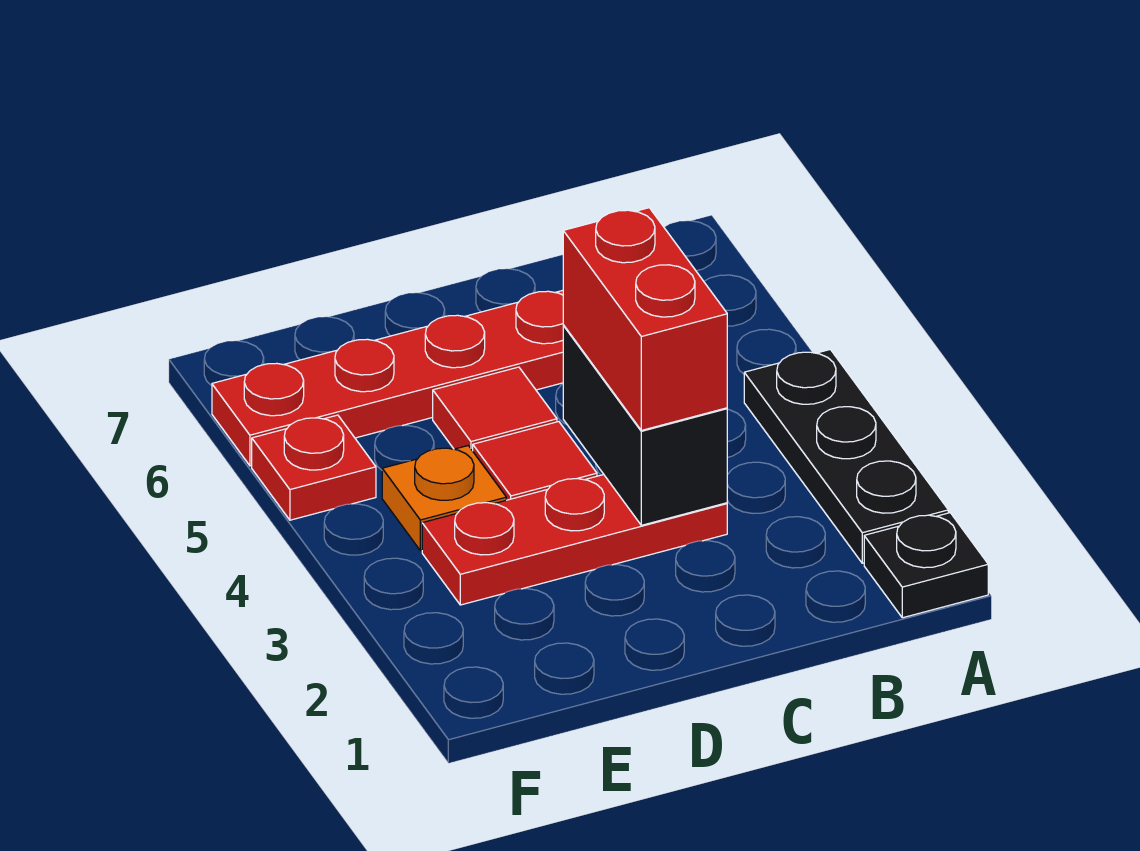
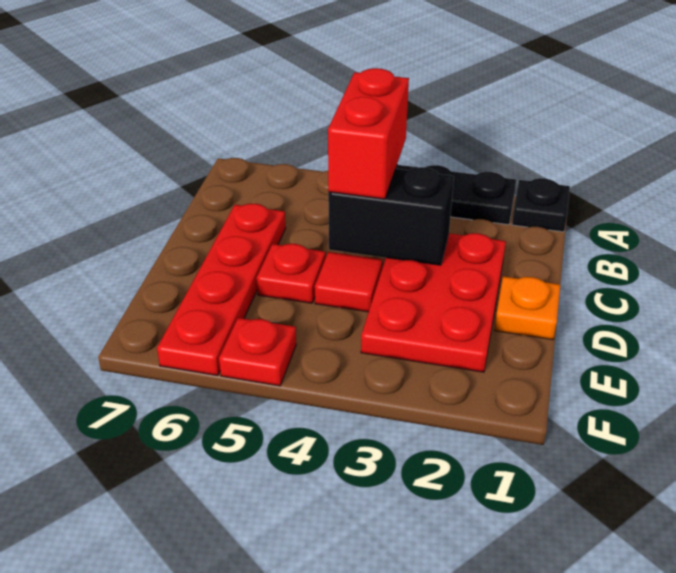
red plate C3:E3 level 1 -> red plate C2:E3 level 1
red brick C3:C4 level 3 -> red brick B4:C4 level 3
red tile D5 level 1 -> red plate D5 level 1
orange plate E4 level 1 -> orange plate D1 level 1

